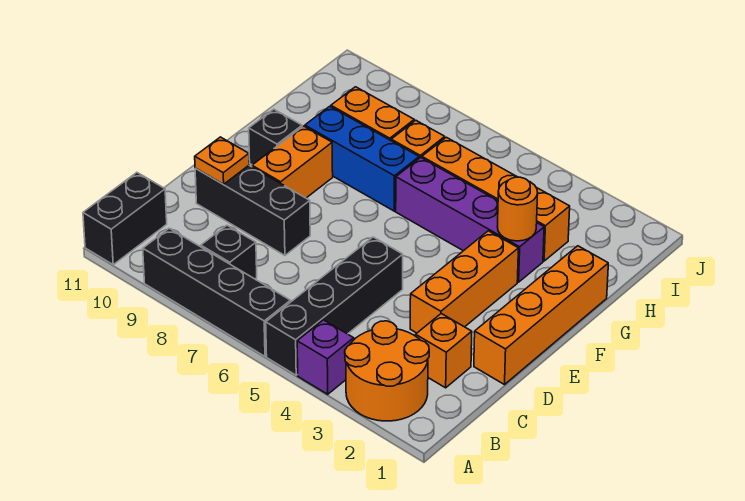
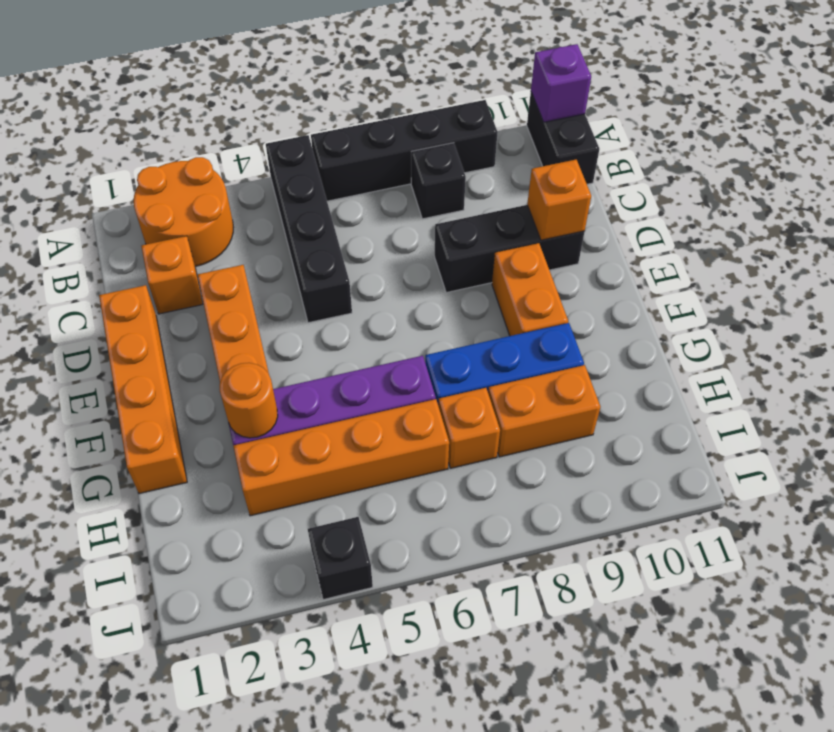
purple brick A4 level 1 -> purple brick A11 level 2
orange plate D10 level 2 -> orange brick D10 level 2
black brick F10 level 1 -> black brick J4 level 1

